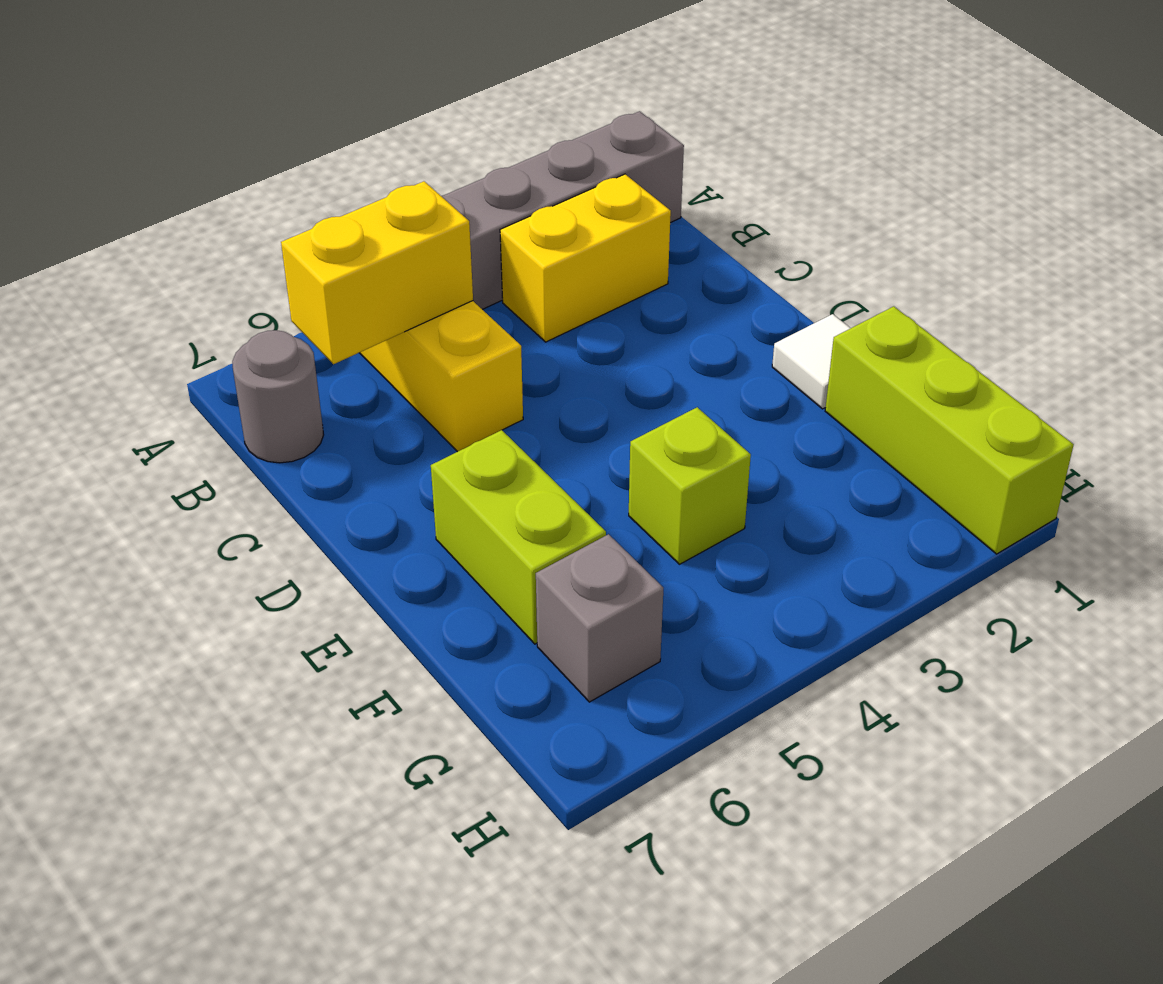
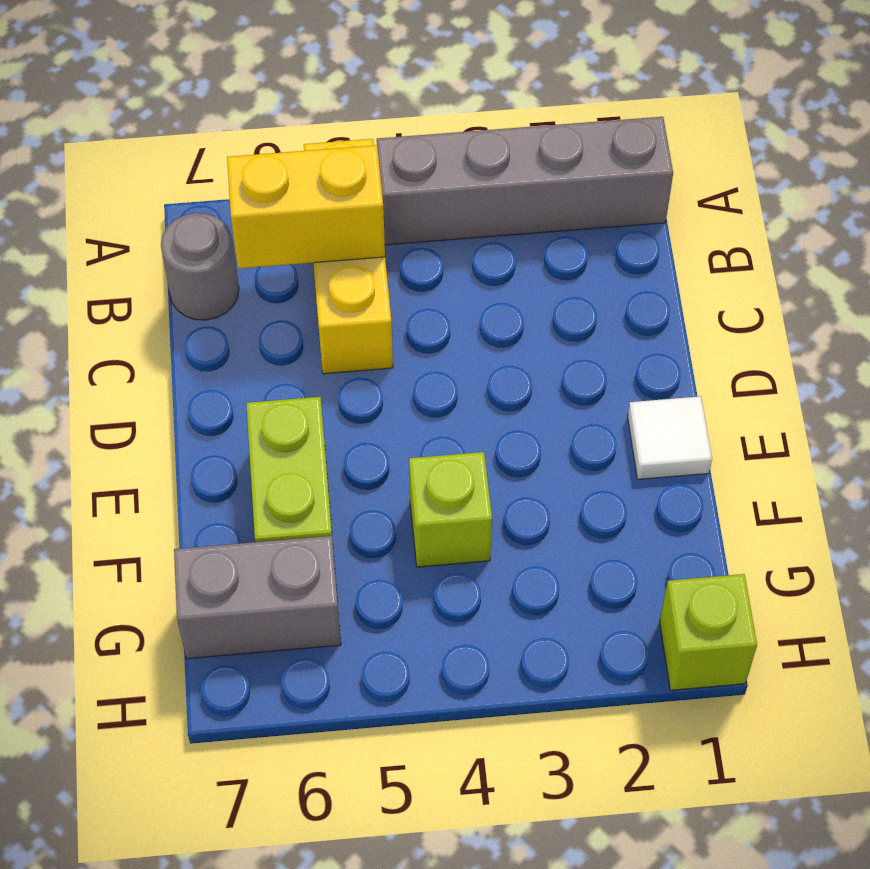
yellow brick B2:B3 level 1 -> none
lime brick F1:H1 level 1 -> lime brick H1 level 1
grey brick G6 level 1 -> grey brick G6:G7 level 1

